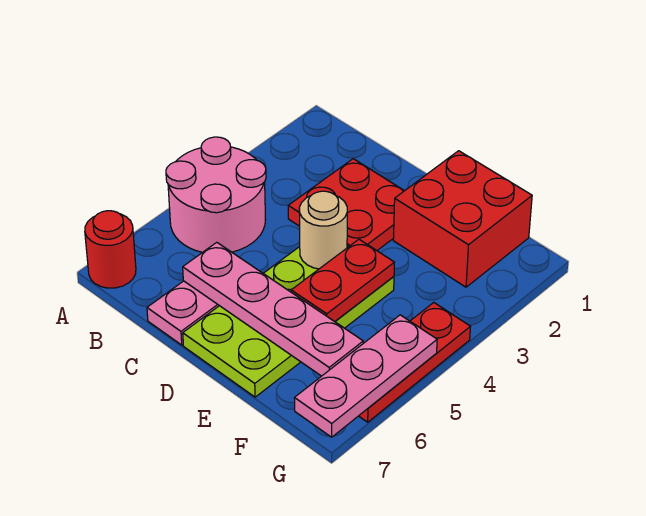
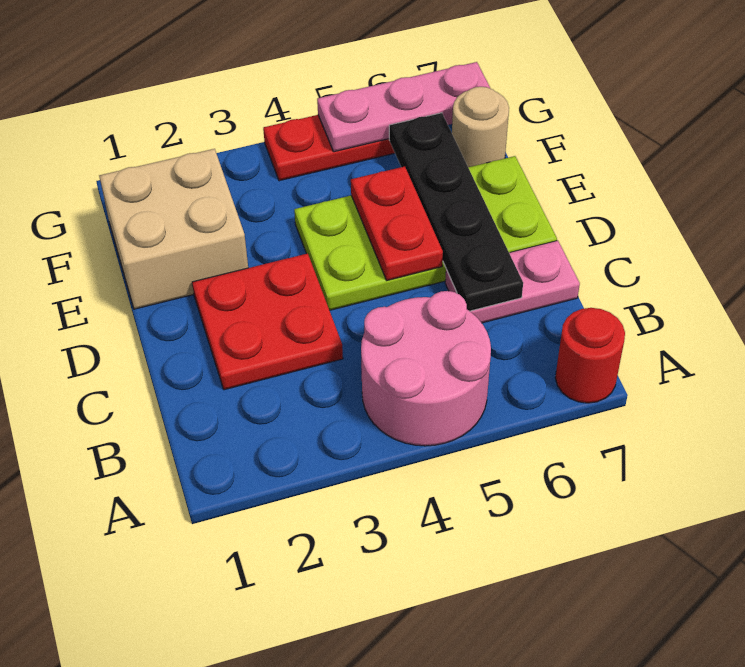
pink plate C6:F6 level 2 -> black plate C6:F6 level 2
tan round brick D4 level 2 -> tan round brick F7 level 1
red brick E1:F2 level 1 -> tan brick E1:F2 level 1
red plate E4:E5 level 2 -> red plate D5:E5 level 2

